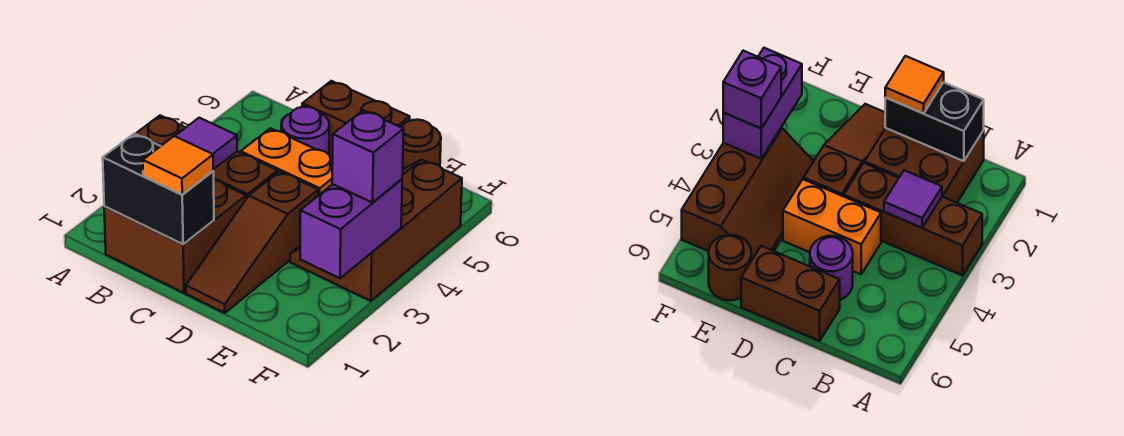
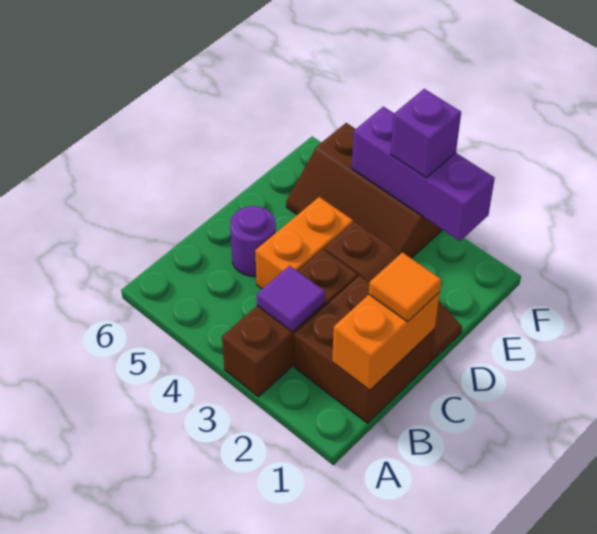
black brick B1:C1 level 2 -> orange brick B1:C1 level 2
brown brick C6:D6 level 1 -> none
brown round brick E6 level 1 -> none
purple brick F2:F3 level 2 -> purple brick F2:F4 level 2

